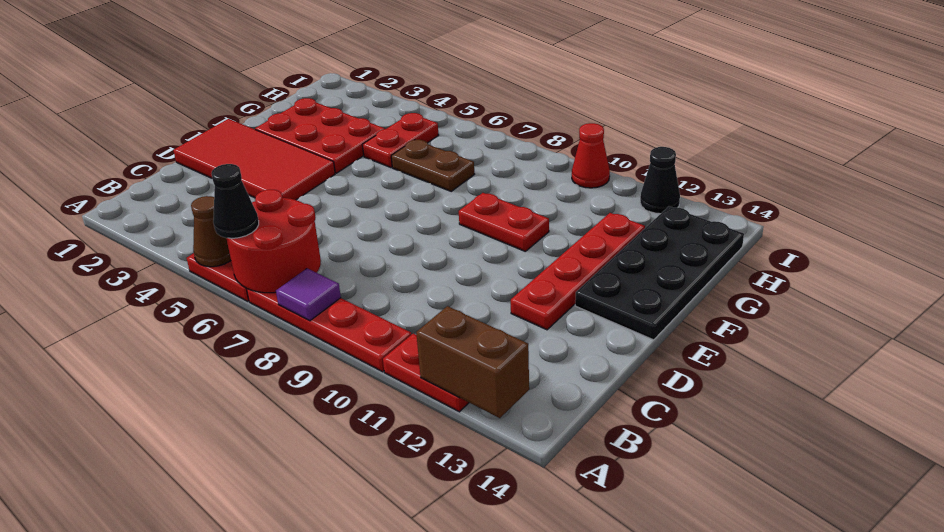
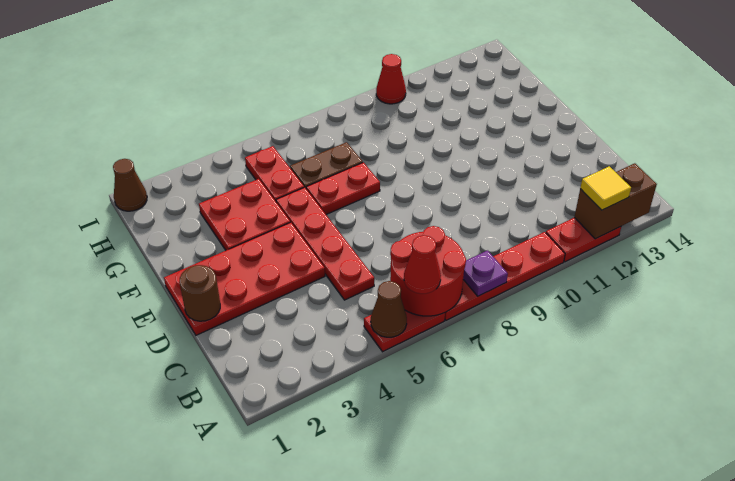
black cone A6 level 3 -> red cone A6 level 3
purple tile A8 level 2 -> purple plate A8 level 2
none -> yellow tile A12 level 3
red tile D1:E4 level 1 -> red plate D1:E4 level 1
none -> brown round brick D1 level 2
red plate D12:G12 level 1 -> red plate C5:F5 level 1
black plate E13:H14 level 1 -> none
red plate F2:G4 level 1 -> red plate F3:G4 level 1
red plate F9:F10 level 1 -> red plate F6:F7 level 1
none -> brown cone I1 level 1
black cone I12 level 1 -> none

